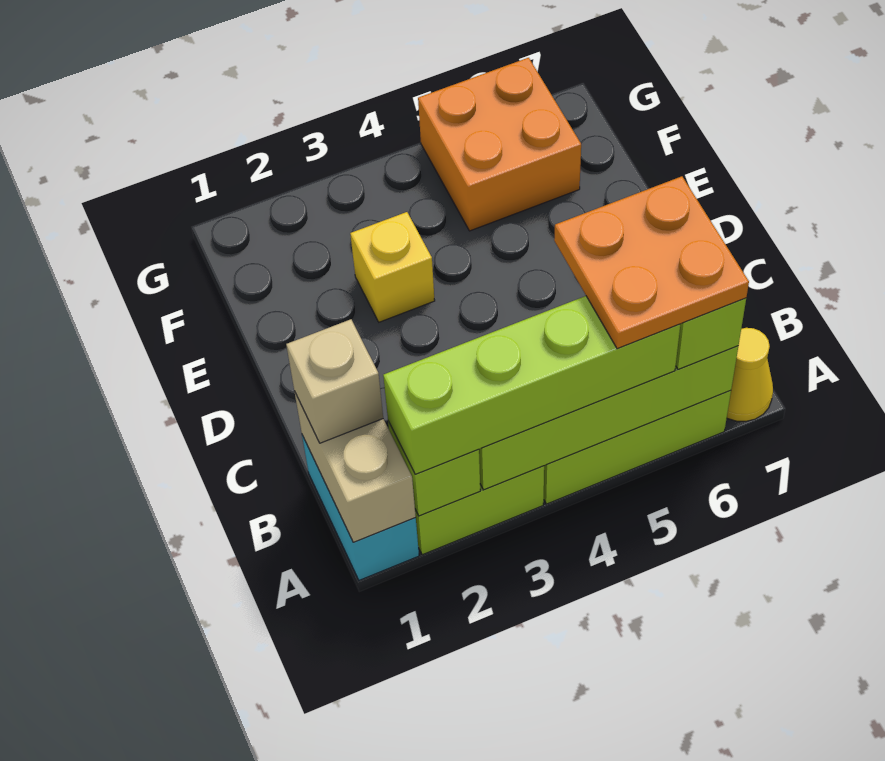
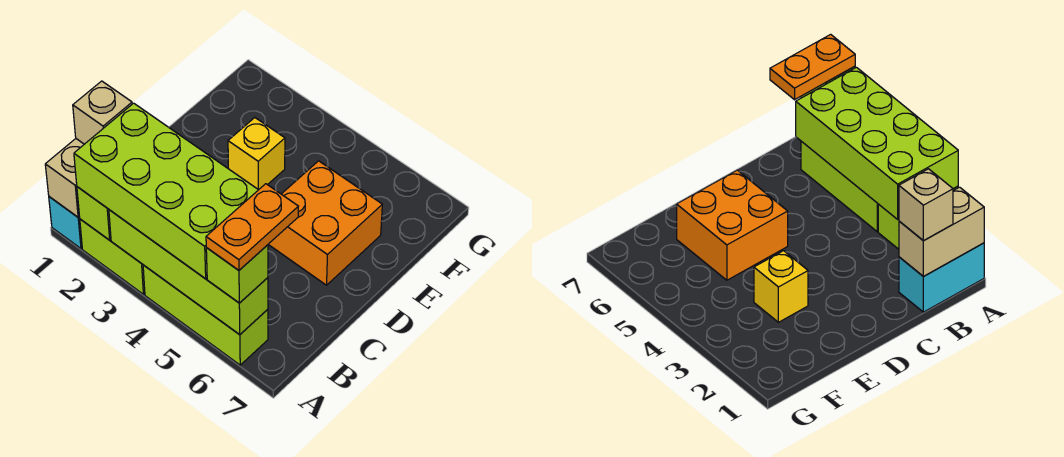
lime brick A2:A5 level 3 -> lime brick A2:B5 level 3
orange plate A5:B6 level 4 -> orange plate A6:B6 level 4
yellow cone A7 level 1 -> none
orange brick F5:G6 level 1 -> orange brick D5:E6 level 1

